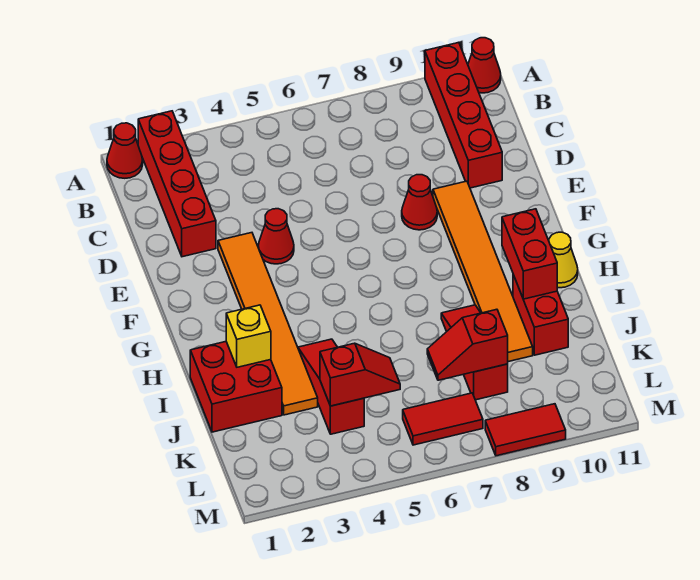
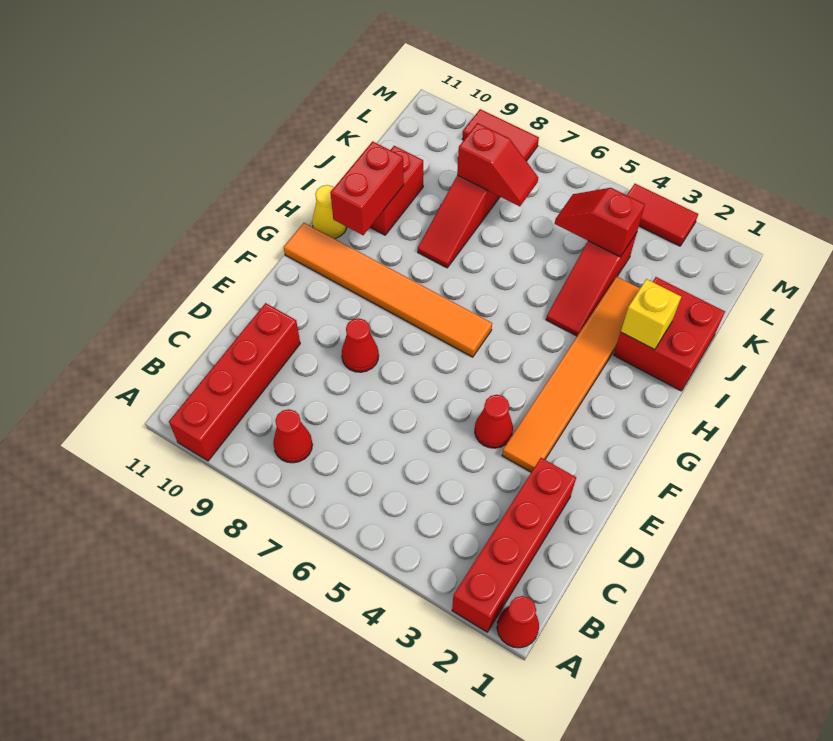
red cone A11 level 1 -> red cone B8 level 1
orange tile E9:J9 level 1 -> orange tile G6:G11 level 1
red tile L6:L7 level 1 -> red tile M3:M4 level 1

